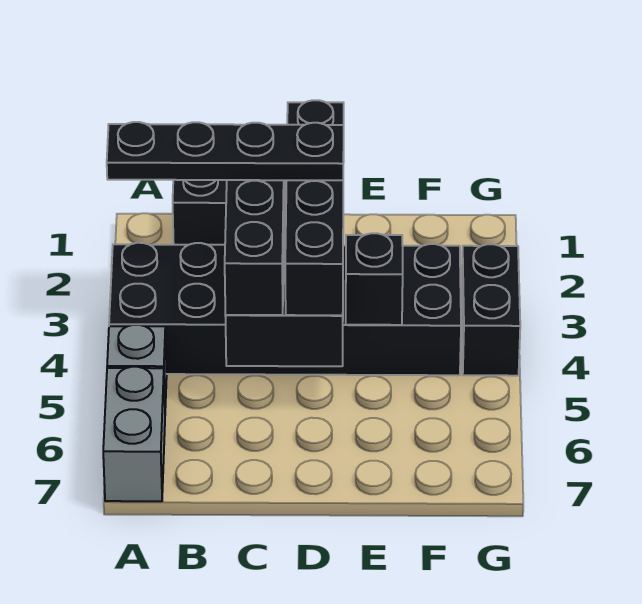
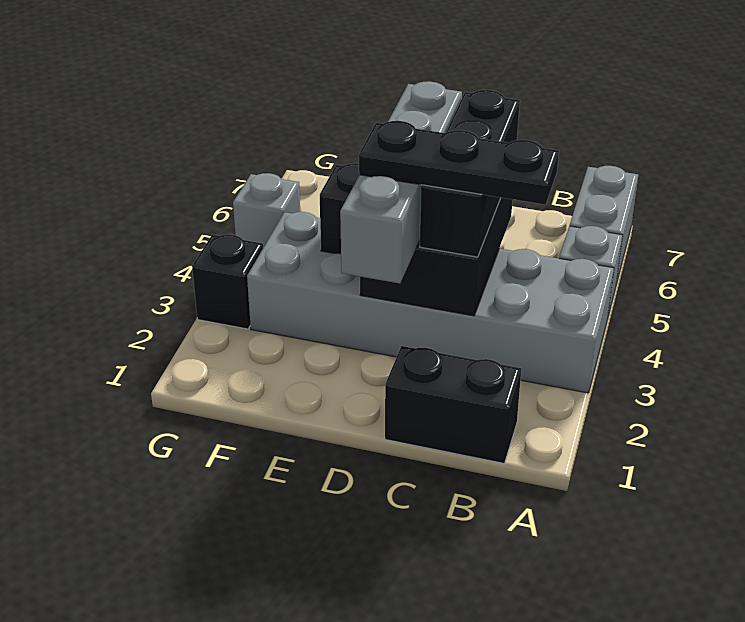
black brick A3:F4 level 1 -> grey brick A3:F4 level 1
black plate A3:D3 level 4 -> black plate B3:D3 level 4
black brick D2:D5 level 3 -> grey brick D2:D5 level 3
black brick G3:G4 level 1 -> black brick G3 level 1
none -> grey brick G5 level 1

